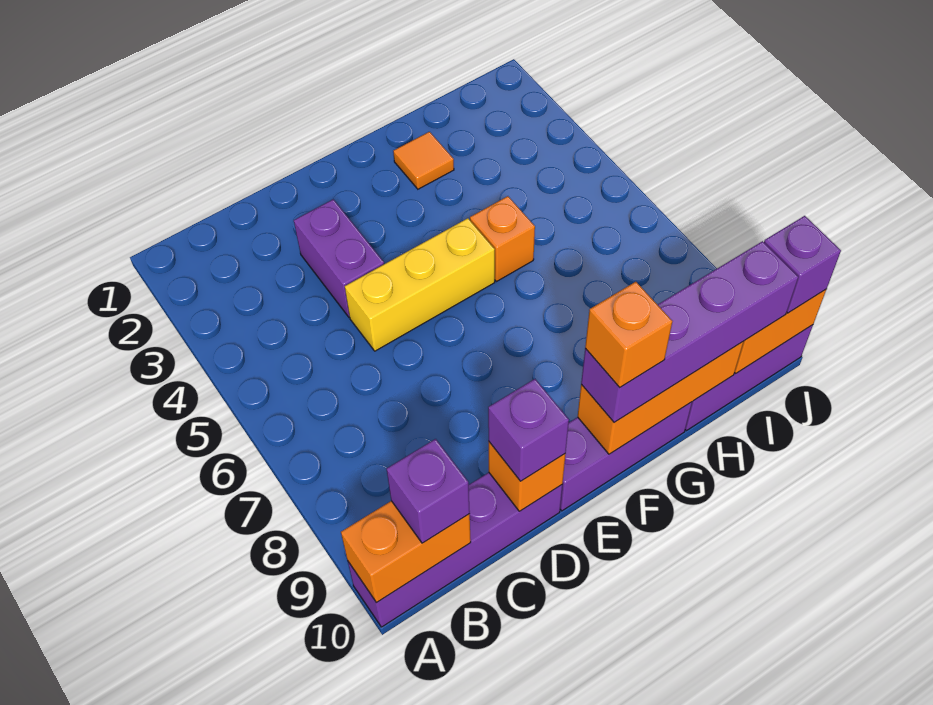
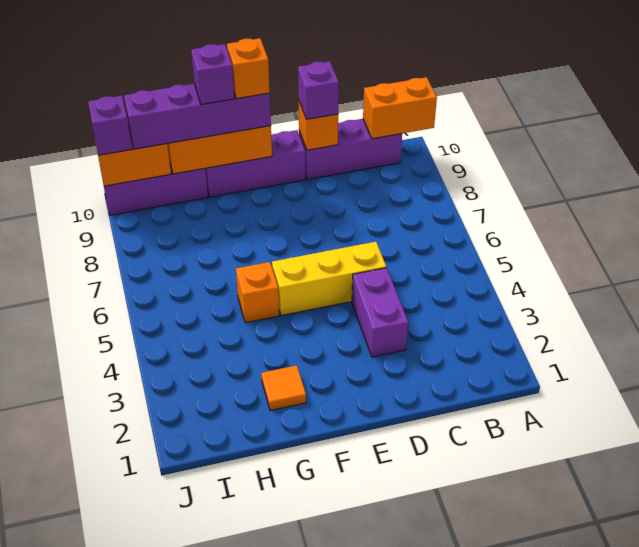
purple brick A10:D10 level 1 -> purple brick B10:D10 level 1
purple brick B10 level 3 -> purple brick G10 level 4

